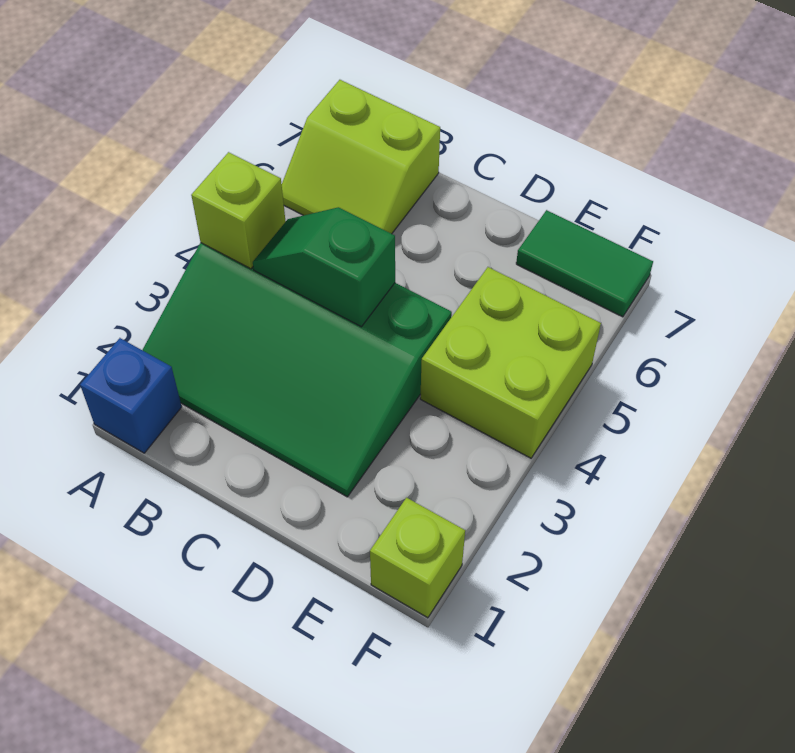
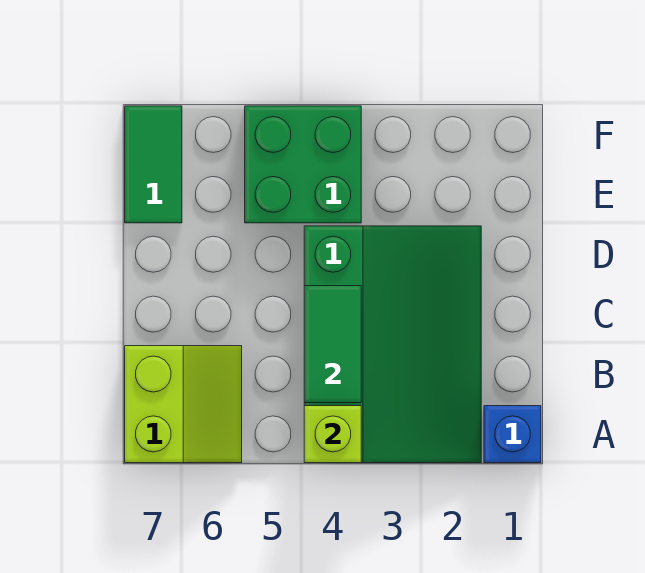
green slope B4:C4 level 2 top C -> green tile B4:C4 level 2
lime brick E4:F5 level 1 -> green brick E4:F5 level 1
lime brick F1 level 1 -> none

